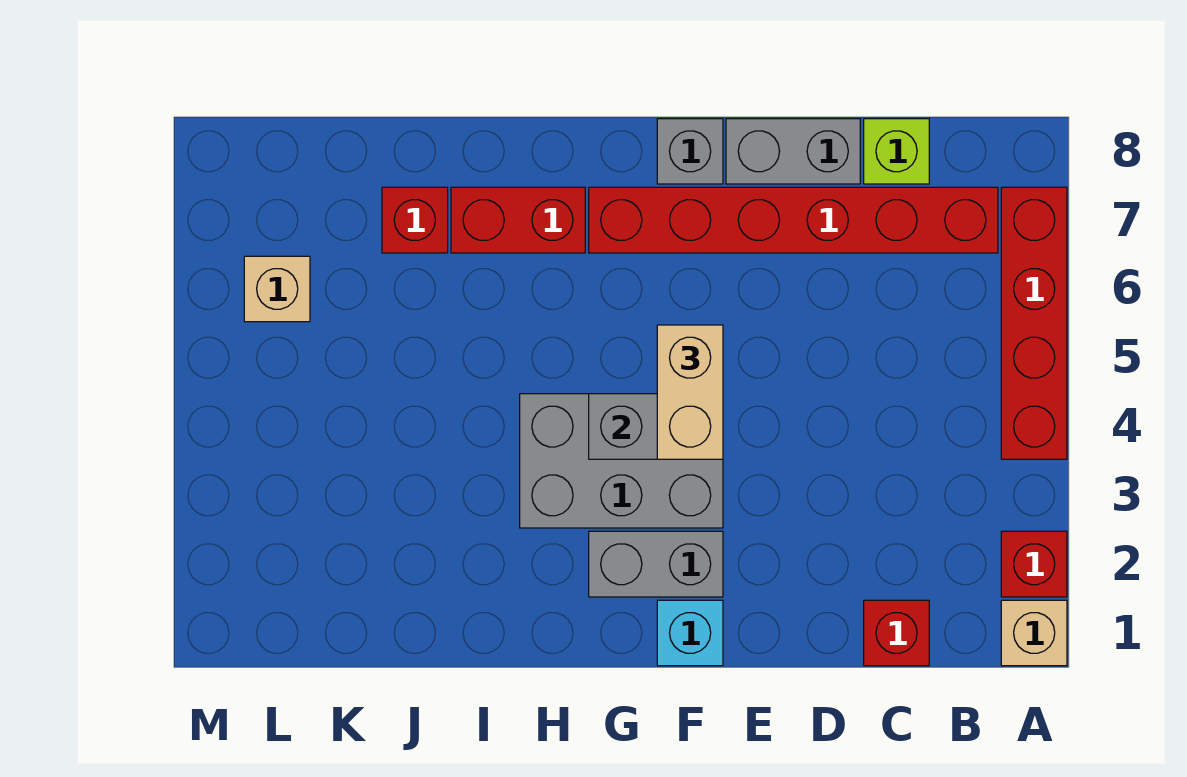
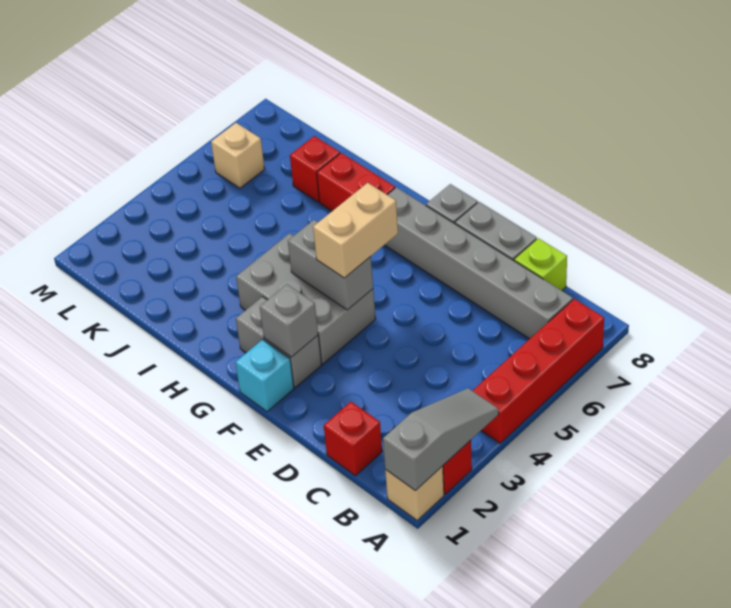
none -> grey slope A1:A3 level 2 top 1
red brick B7:G7 level 1 -> grey brick B7:G7 level 1
none -> grey brick F2 level 2

